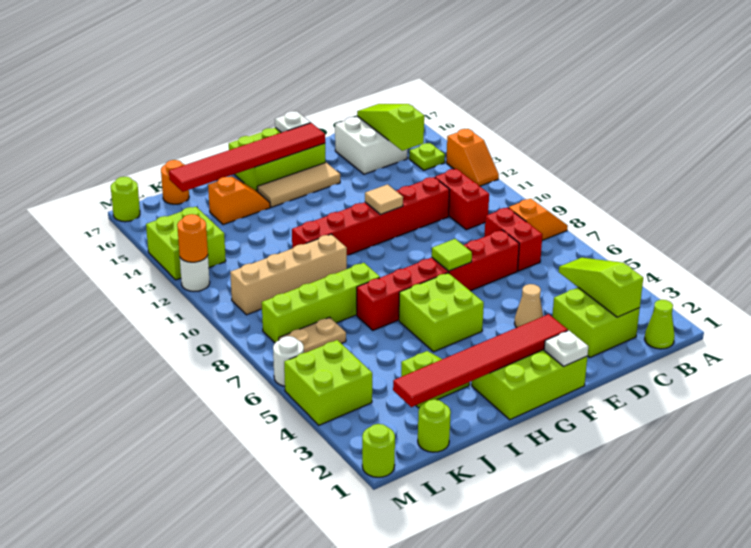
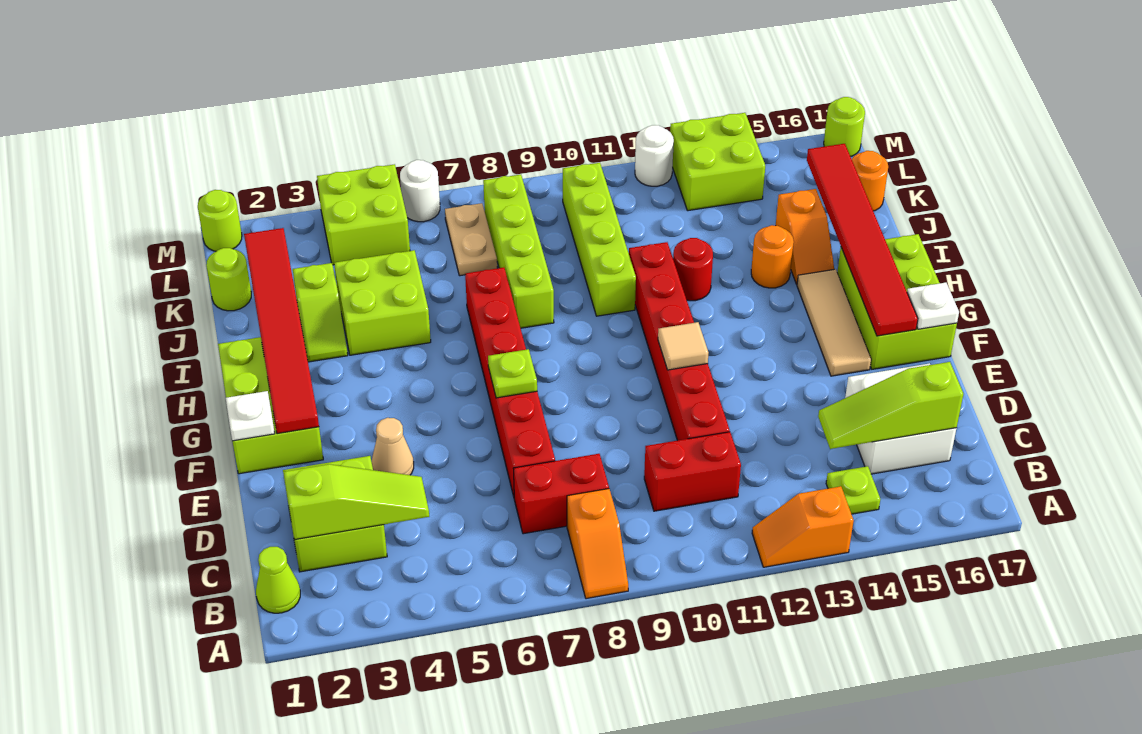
lime slope C14:C16 level 2 top 14 -> lime slope C14:C16 level 2 top 16
lime tile F7 level 2 -> lime plate F7 level 2
lime brick G5:H6 level 1 -> lime brick I4:J5 level 1
tan brick I10:L10 level 1 -> lime brick I10:L10 level 1
none -> red round brick I12 level 1
orange round brick M12 level 2 -> orange round brick I14 level 1

